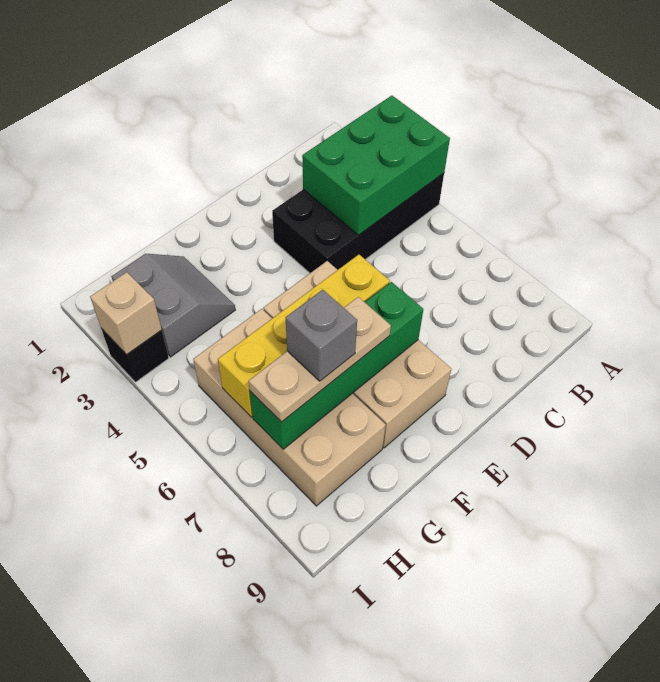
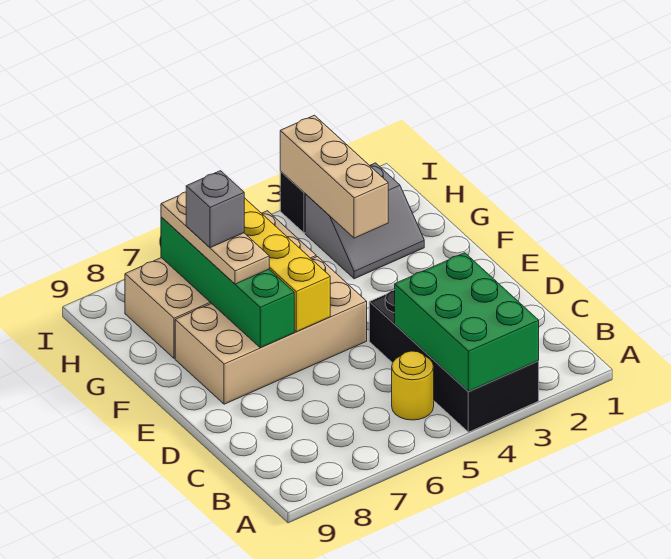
none -> yellow round brick B5 level 1
tan brick I3 level 2 -> tan brick G3:I3 level 2

